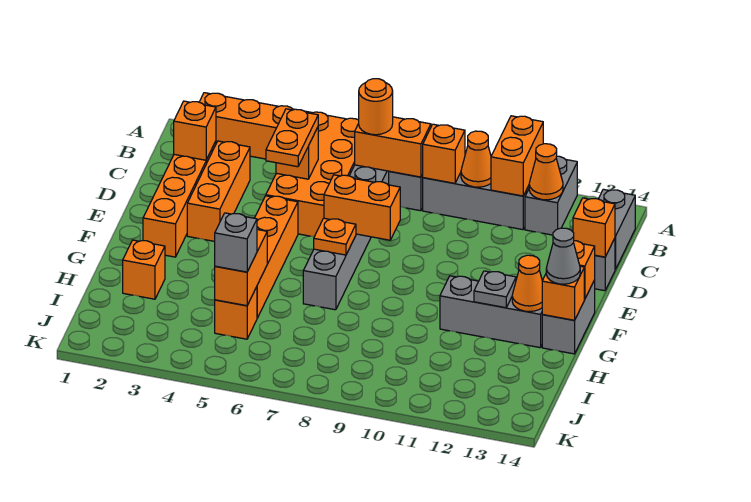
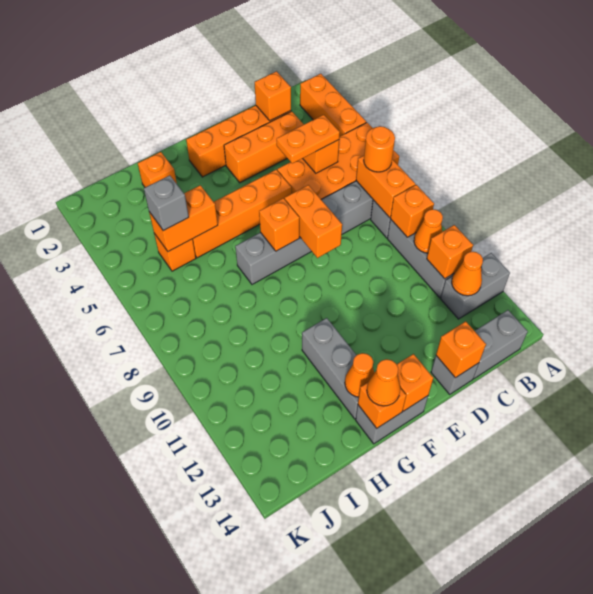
orange brick A11:B11 level 2 -> orange brick B11 level 2
orange plate F7 level 2 -> orange brick F7 level 2
grey plate G12 level 2 -> none
grey cone G14 level 3 -> orange cone G14 level 3

